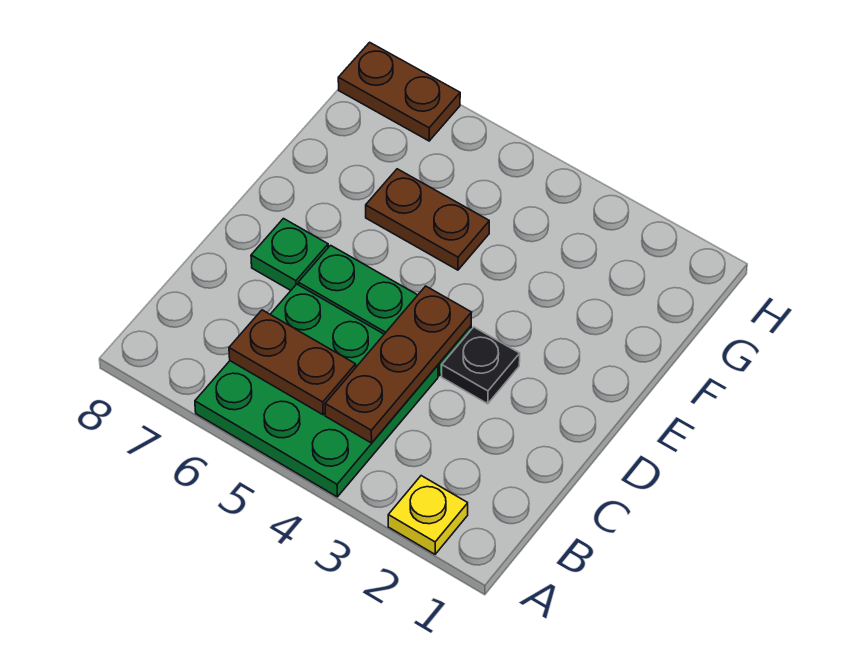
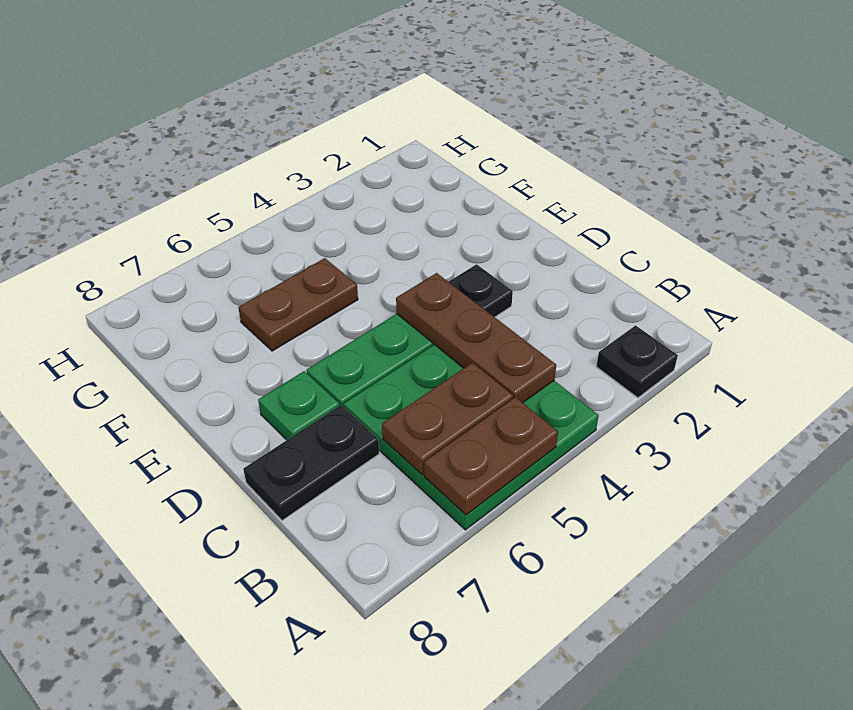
yellow plate A2 level 1 -> black plate A2 level 1
none -> black plate C7:C8 level 1
brown plate H7:H8 level 1 -> brown plate A5:A6 level 2

